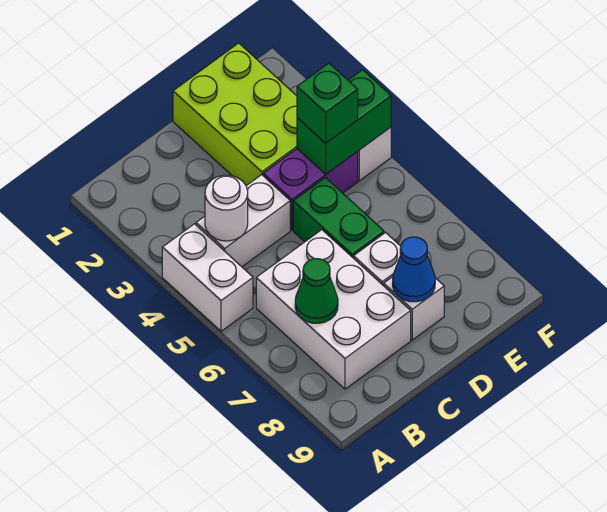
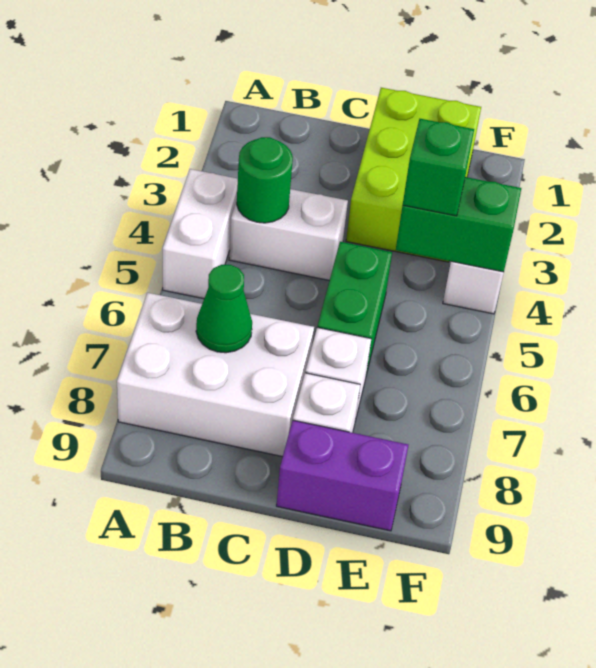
white round brick B4 level 2 -> green round brick B4 level 2
white brick B6:C8 level 1 -> white brick A7:C8 level 1
purple brick D4:E4 level 1 -> purple brick D9:E9 level 1
blue cone D8 level 2 -> none

